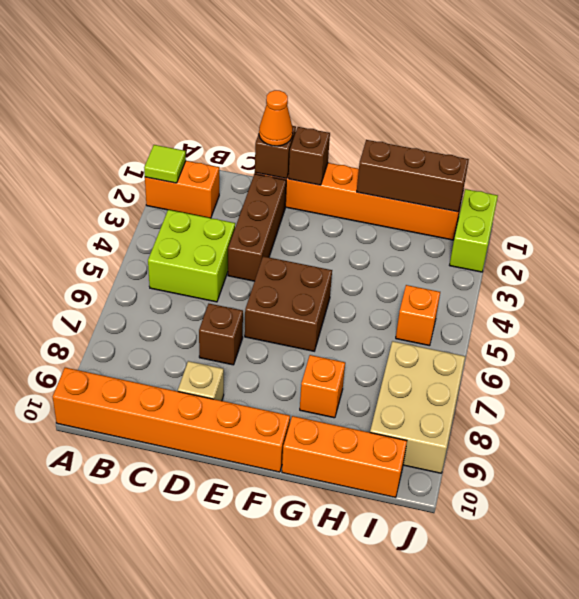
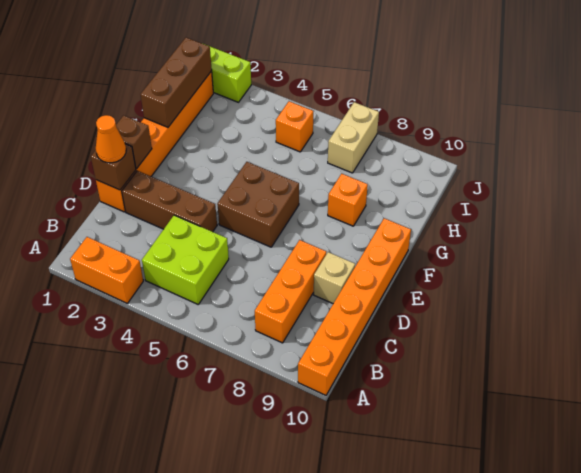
orange brick A2:B2 level 1 -> orange brick A2:A3 level 1
lime tile A2 level 2 -> none
brown brick D7 level 1 -> none
orange brick G10:I10 level 1 -> orange brick B8:D8 level 1
tan brick I7:J9 level 1 -> tan brick I7:J7 level 1

